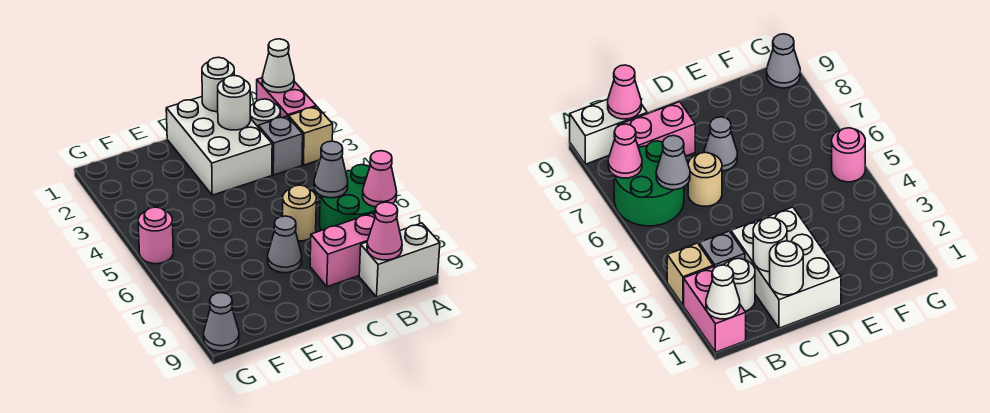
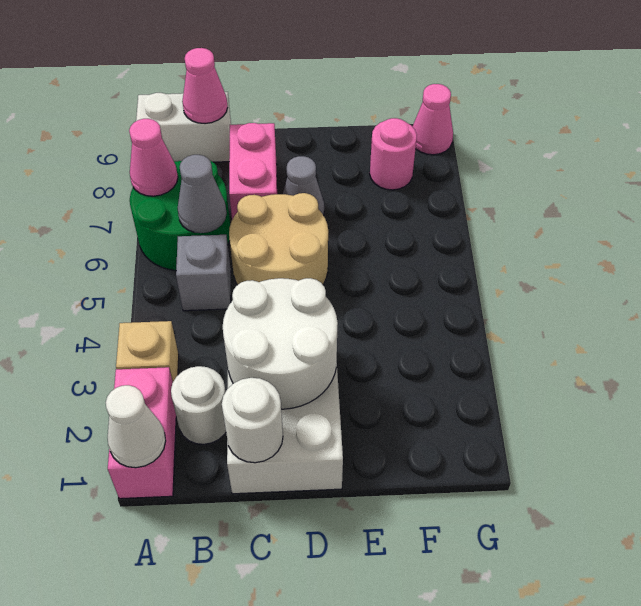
grey brick B3 level 1 -> grey brick B5 level 1
pink brick B8:C8 level 1 -> pink brick C7:C8 level 1
white round brick C2 level 2 -> white round brick C2:D3 level 2
tan round brick C6 level 1 -> tan round brick C5:D6 level 1
pink round brick G5 level 1 -> pink round brick F8 level 1
grey cone G9 level 1 -> pink cone G9 level 1

